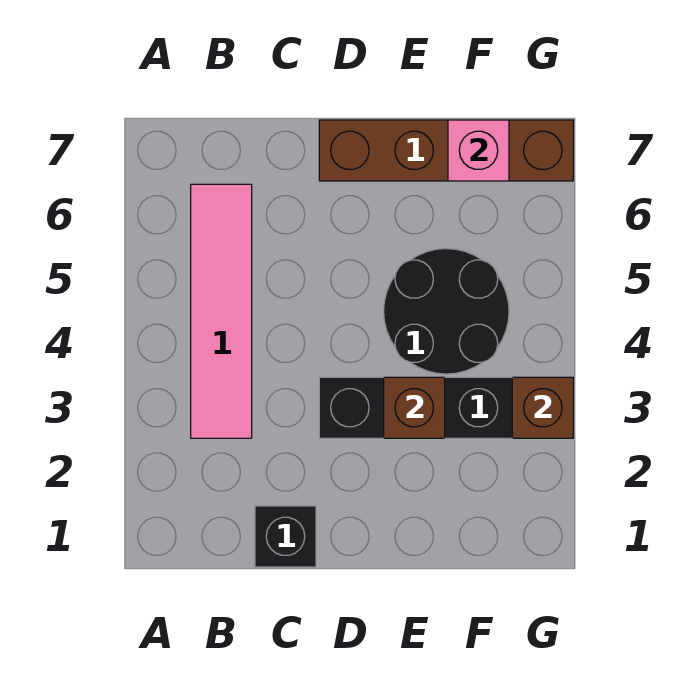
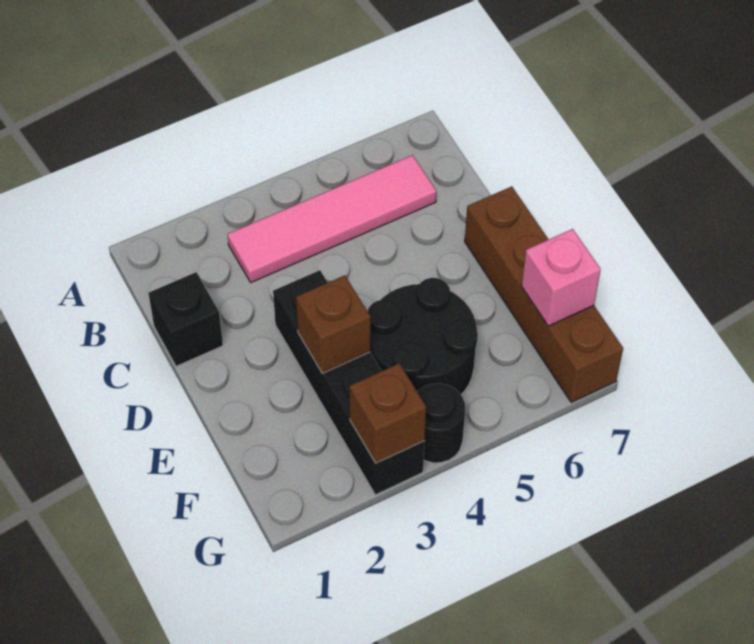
none -> black round brick G4 level 1

